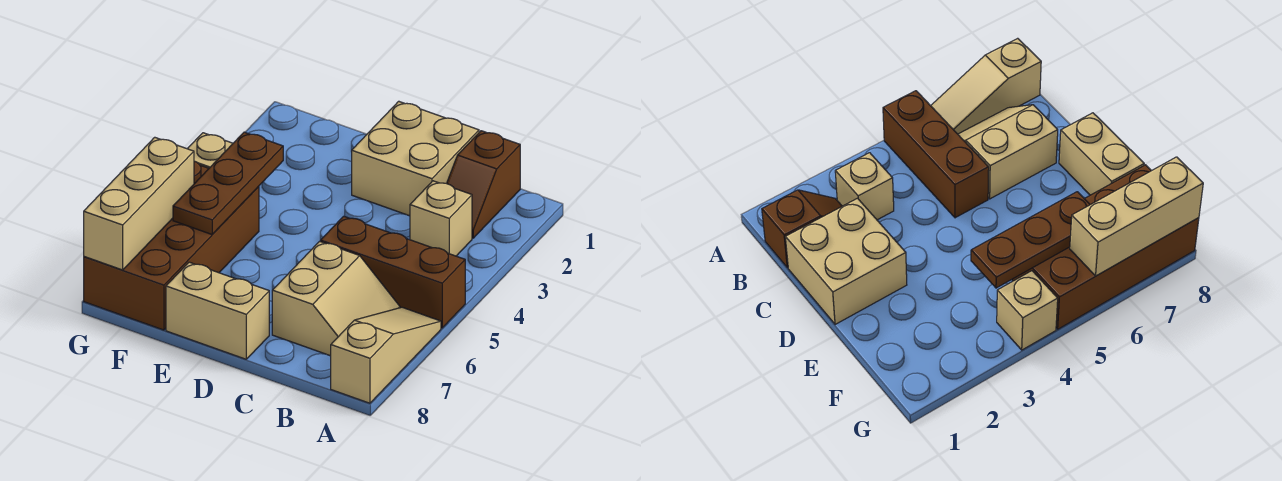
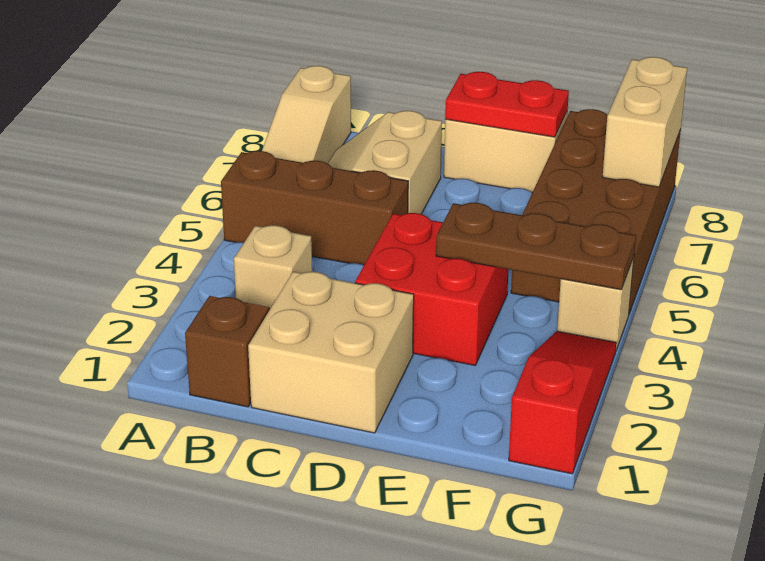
none -> red brick D3:E4 level 1
none -> red plate D8:E8 level 2
brown plate F4:F6 level 2 -> brown plate E4:G4 level 2
none -> red slope G1:G3 level 1 top 1
tan brick G6:G8 level 2 -> tan brick G7:G8 level 2

